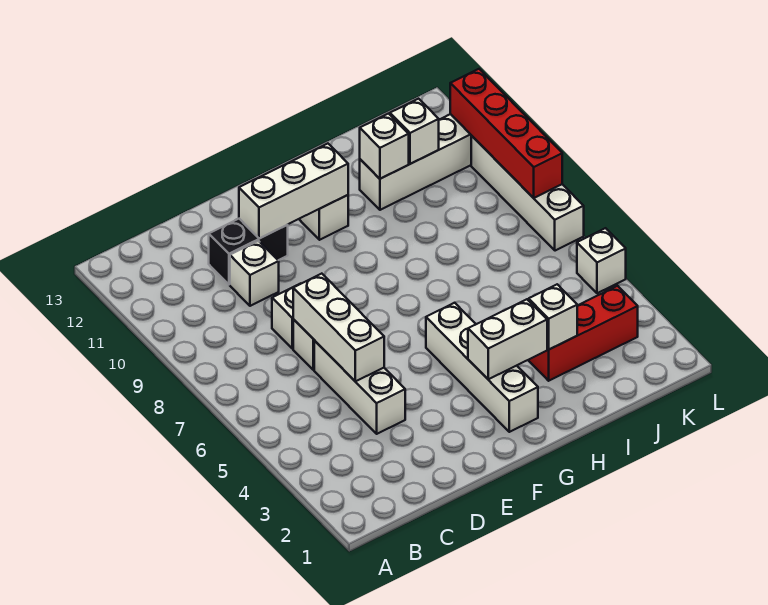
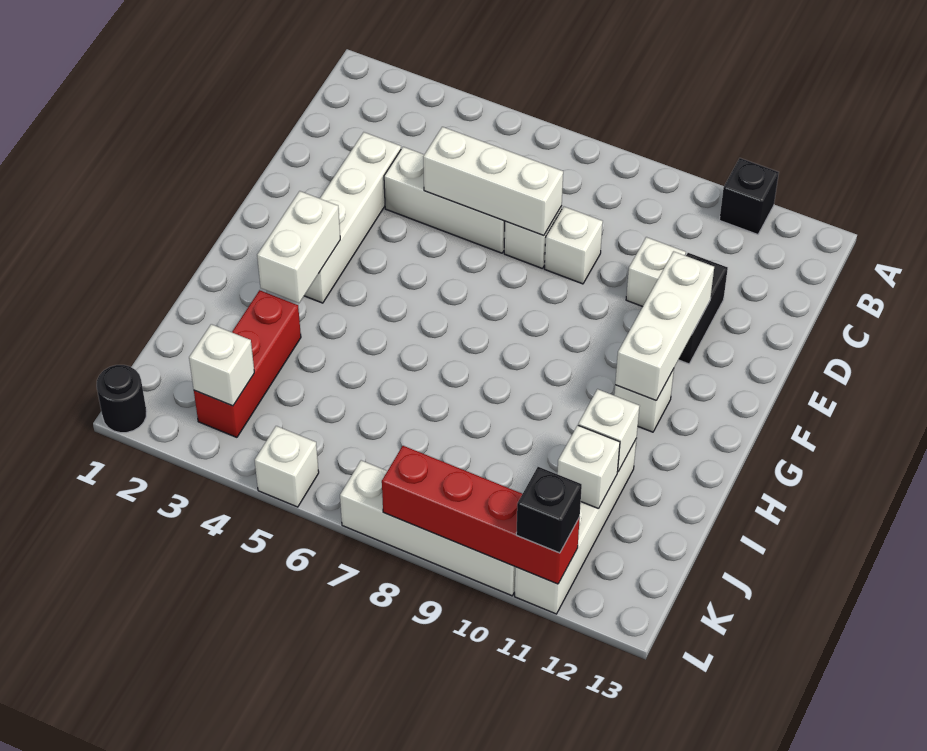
none -> black brick A11 level 1
white brick G2:G5 level 1 -> white brick D3:G3 level 1
white brick I3 level 2 -> white brick K3 level 2
none -> black round brick L1 level 1
none -> black brick L11 level 3

